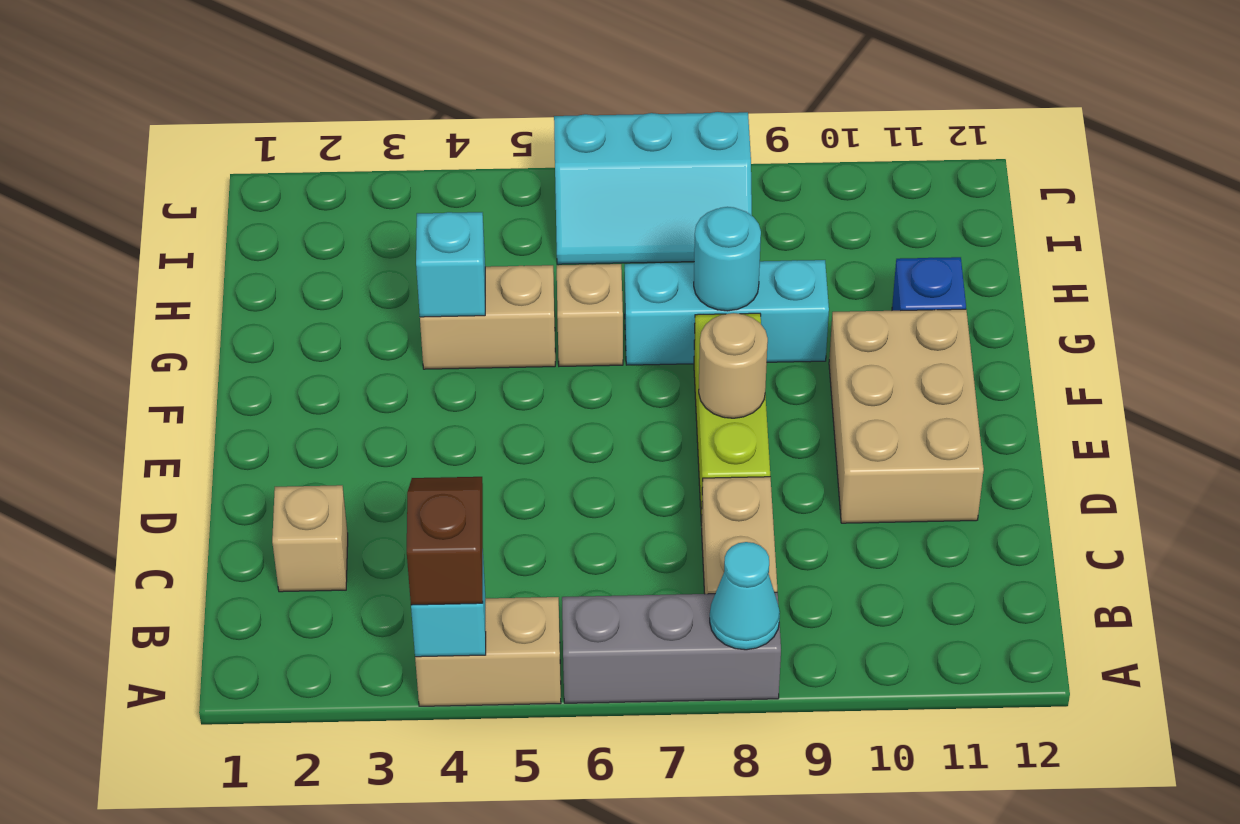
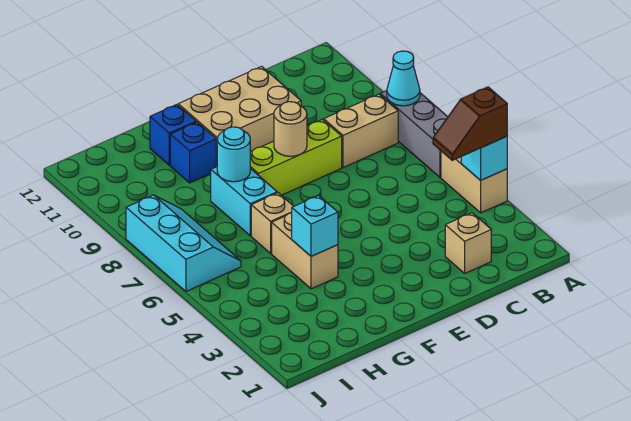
cyan brick G7:G9 level 1 -> cyan brick G7:G8 level 1
none -> blue brick G10 level 1

